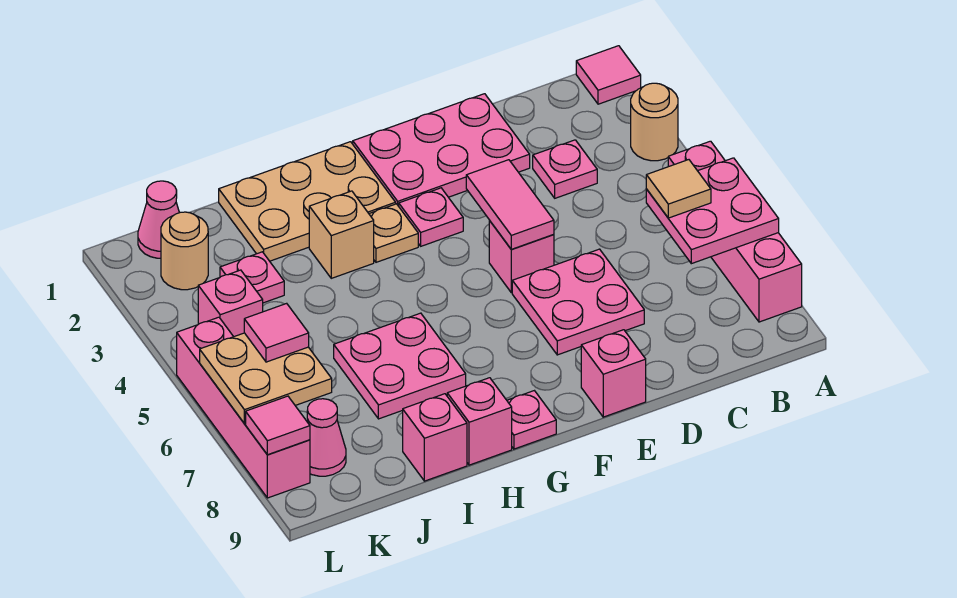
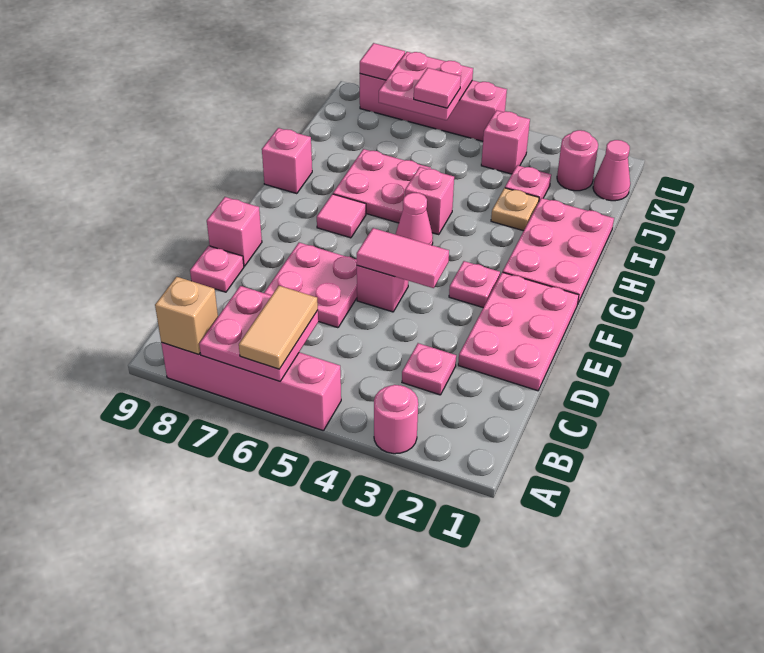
pink tile A1 level 1 -> pink tile G7 level 1
tan round brick A3 level 1 -> pink round brick A3 level 1
tan tile B6 level 3 -> tan tile A6:B6 level 3
tan plate G1:I2 level 1 -> pink plate G1:I2 level 1
tan plate G3 level 1 -> tan plate I3 level 1
pink plate G9 level 1 -> pink plate D9 level 1
tan brick H3 level 1 -> tan brick A8 level 2
pink brick I9 level 1 -> pink brick H5 level 1
tan round brick K2 level 1 -> pink round brick K2 level 1
tan plate K6:L7 level 2 -> pink plate K6:L7 level 2
pink cone K8 level 1 -> pink cone G5 level 1

